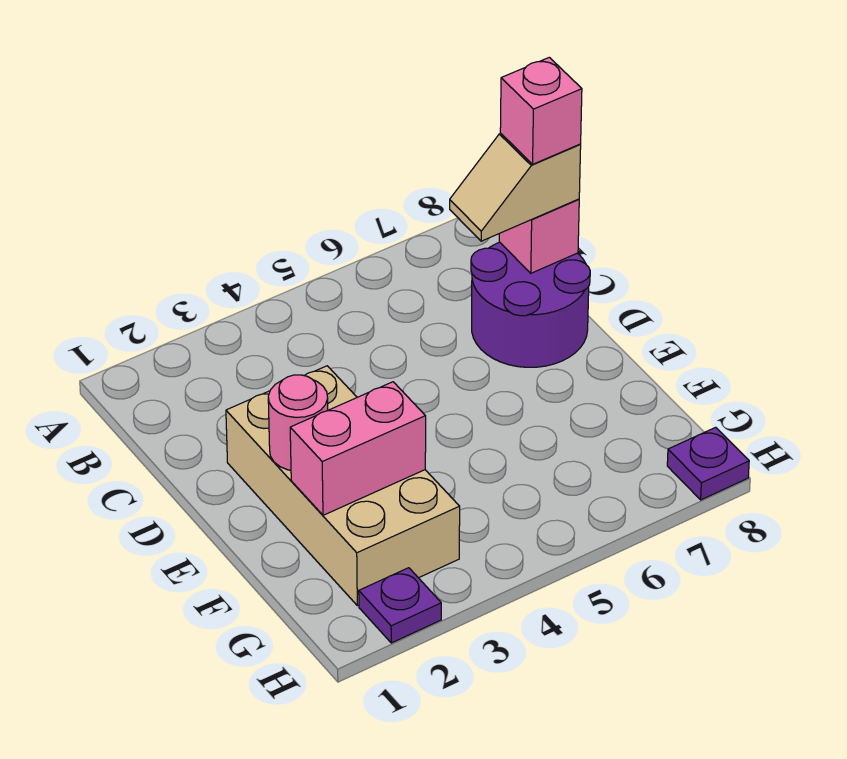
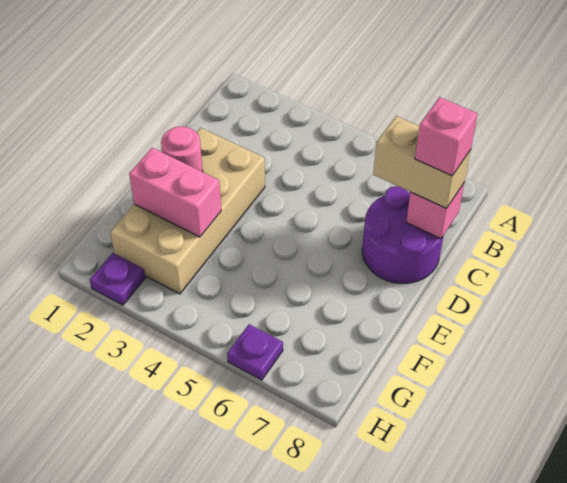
tan slope C7:C8 level 3 top 8 -> tan brick C7:C8 level 3
purple plate H8 level 1 -> purple plate H6 level 1

